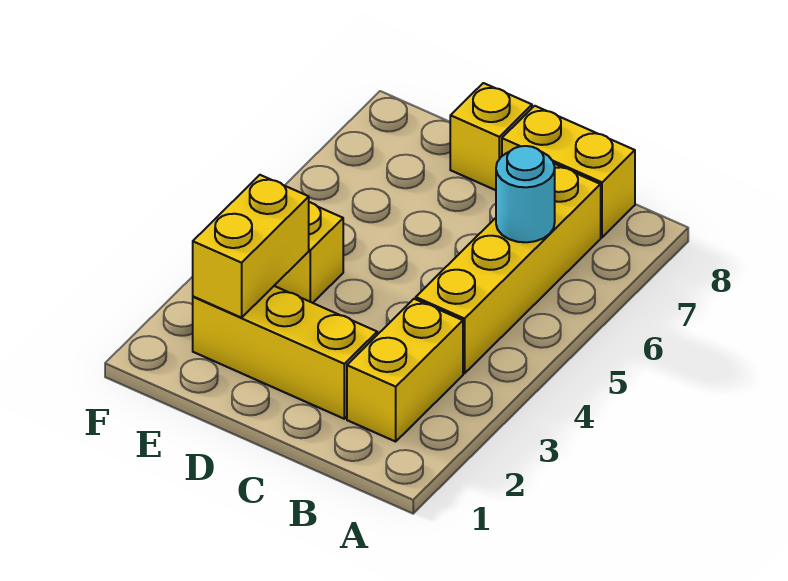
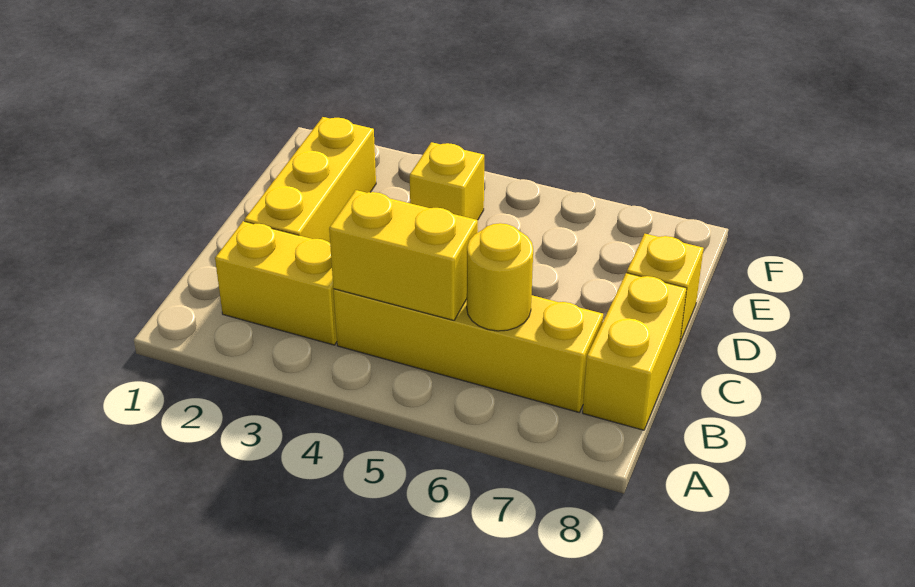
cyan round brick B6 level 2 -> yellow round brick B6 level 2
yellow brick E2:E3 level 2 -> yellow brick B4:B5 level 2

